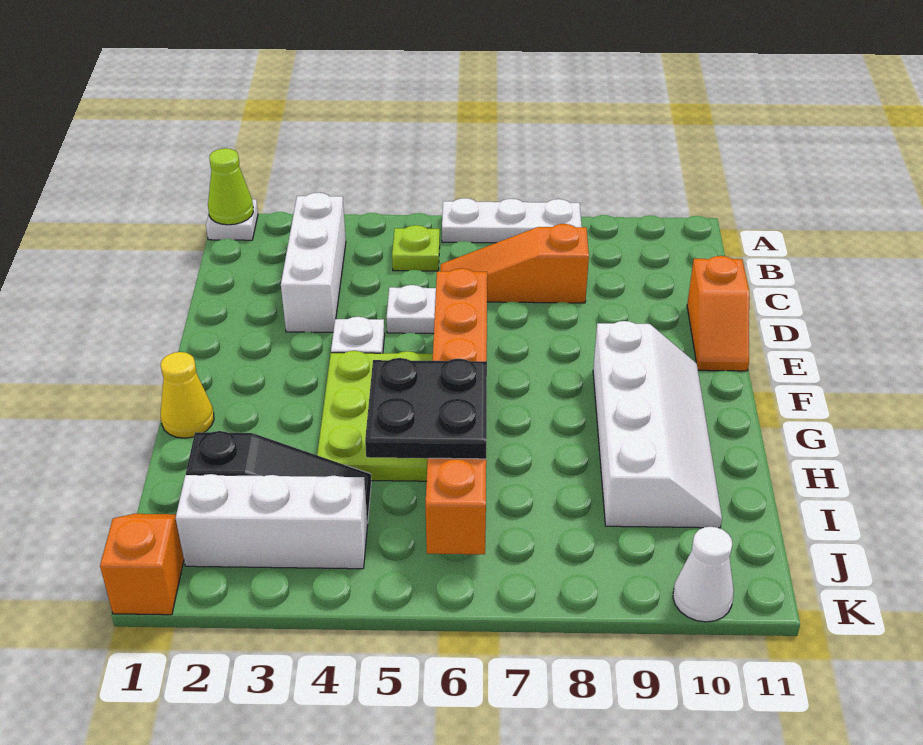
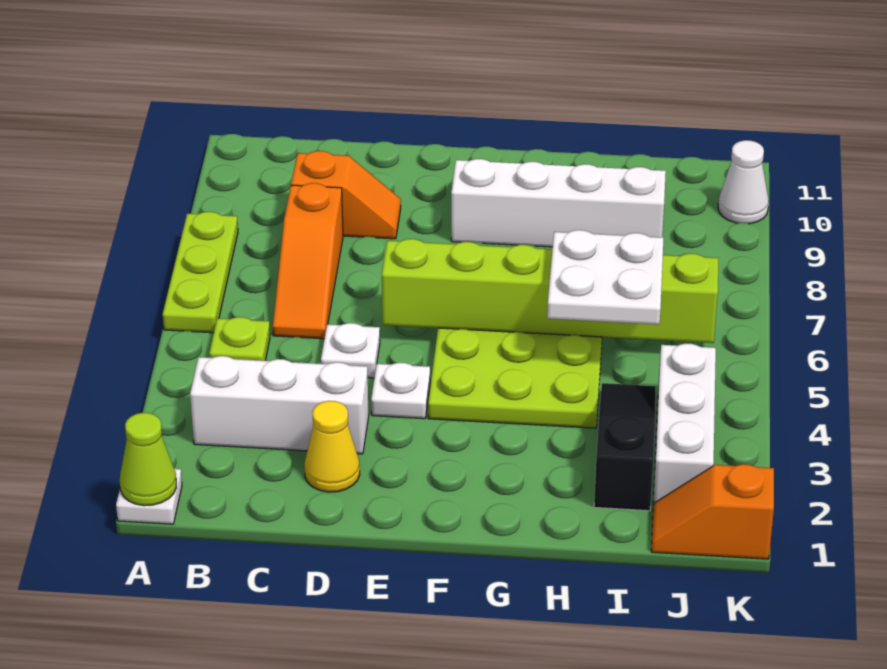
white plate A6:A8 level 1 -> lime plate A6:A8 level 1
orange slope D11:E11 level 1 top D -> orange slope C9:D9 level 1 top C
orange brick E6:J6 level 2 -> lime brick E6:J6 level 2
yellow cone G1 level 1 -> yellow cone D2 level 1
black plate H5:I6 level 3 -> white plate H5:I6 level 3

